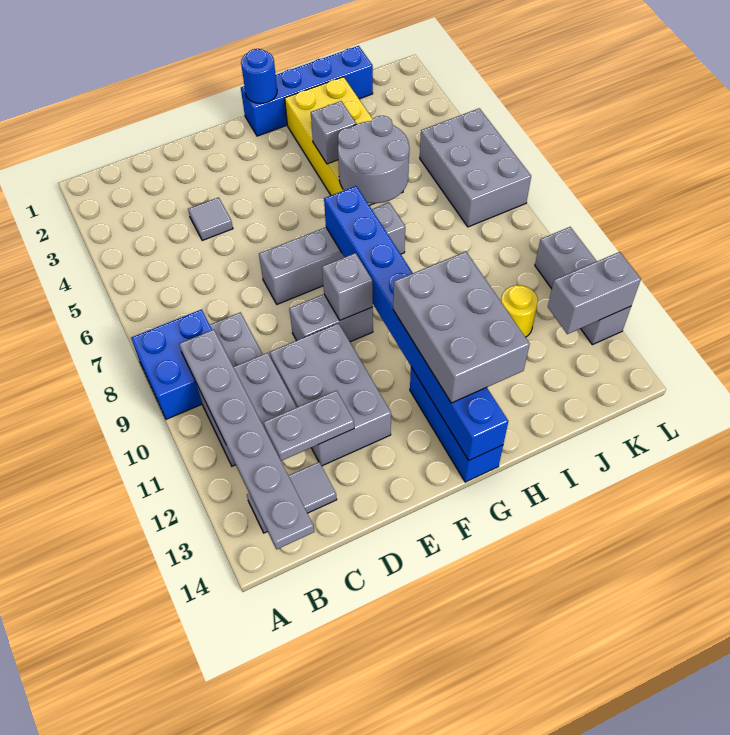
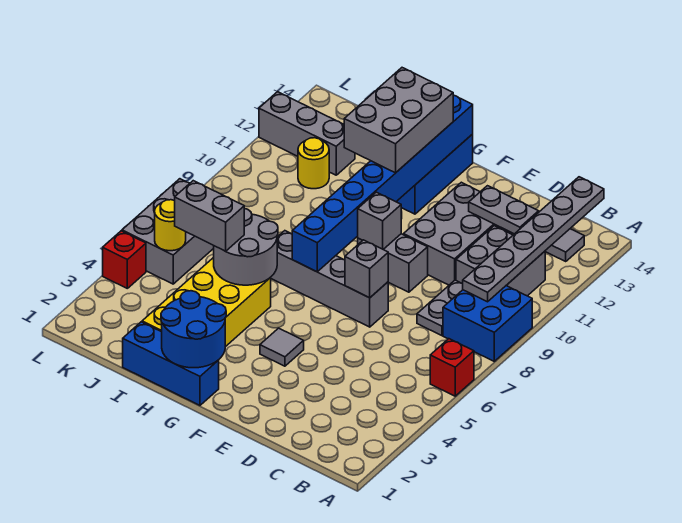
none -> red brick A6 level 1
grey tile D4 level 1 -> grey tile F4 level 1
blue brick G1:J1 level 1 -> blue brick G1:I1 level 1
blue round brick G1 level 2 -> blue round brick G1:H2 level 2
grey brick H4 level 2 -> grey brick E7 level 2
none -> yellow round brick K5 level 2
grey brick K12:L12 level 2 -> grey brick I5:J5 level 3
none -> red brick L4 level 1
grey brick L10:L12 level 1 -> grey brick J12:L12 level 1

